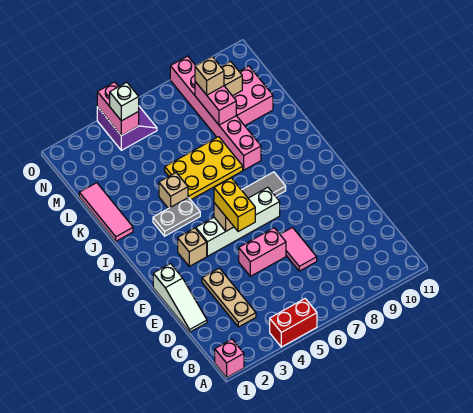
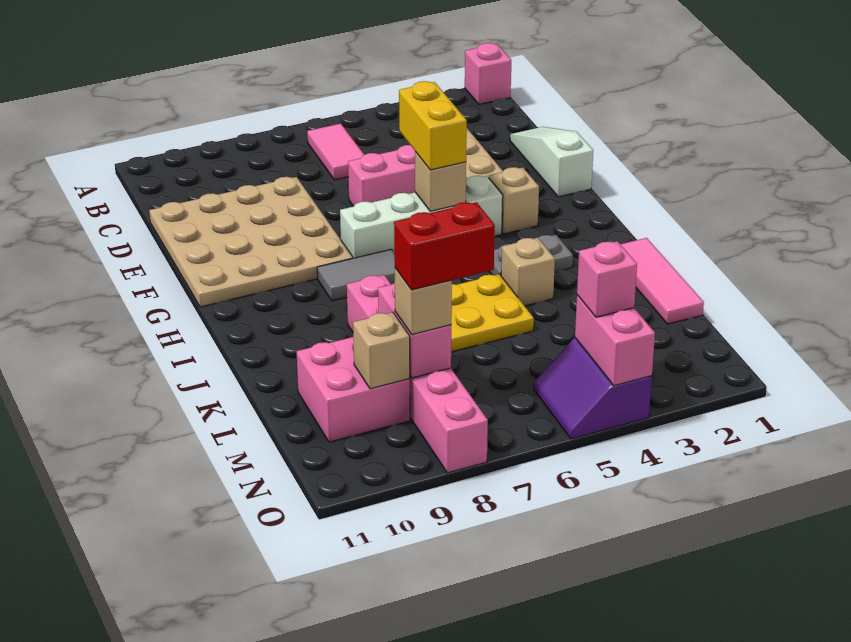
red brick A4:A5 level 1 -> red brick M7:M8 level 4
pink tile D7:E7 level 1 -> pink tile B6:C6 level 1
none -> tan plate D8:G11 level 1
white brick N4 level 3 -> pink brick N4 level 3

